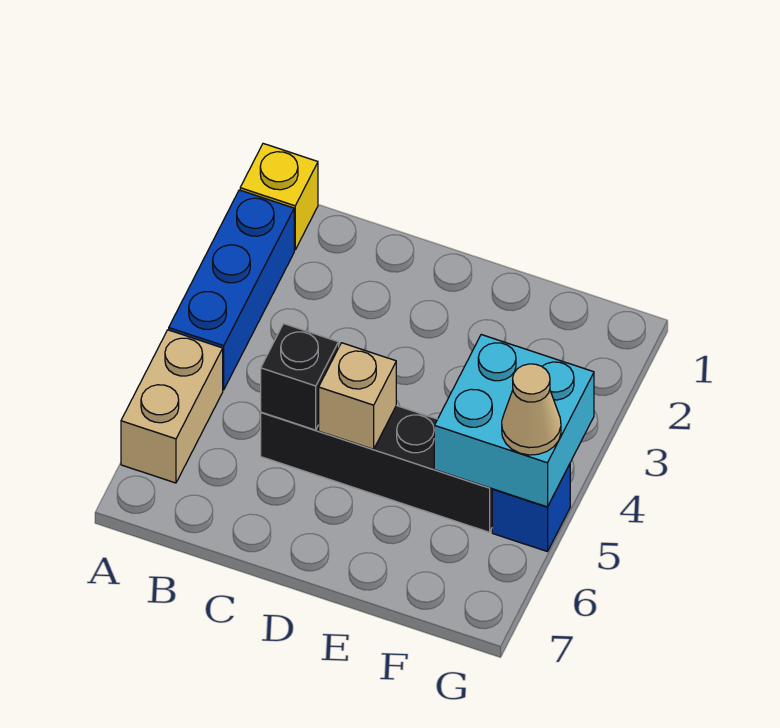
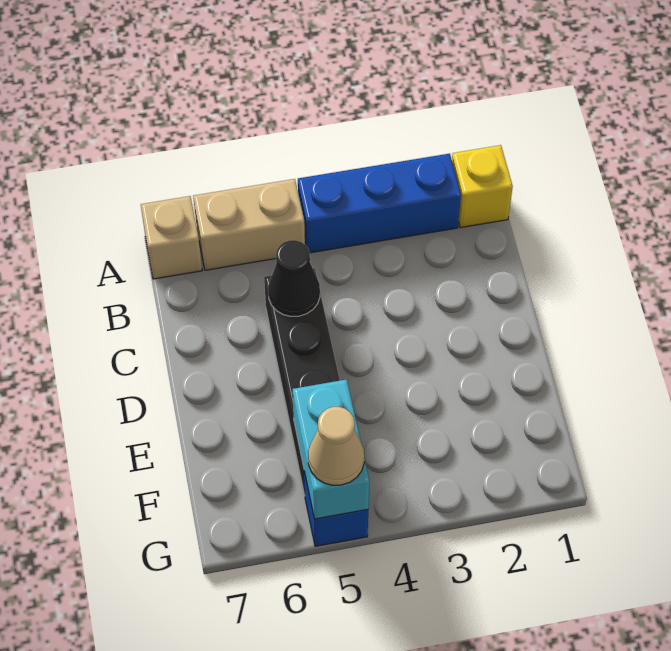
black brick C5 level 2 -> black cone C5 level 2
tan brick D5 level 2 -> tan brick A7 level 1
cyan brick F4:G5 level 2 -> cyan brick F5:G5 level 2

